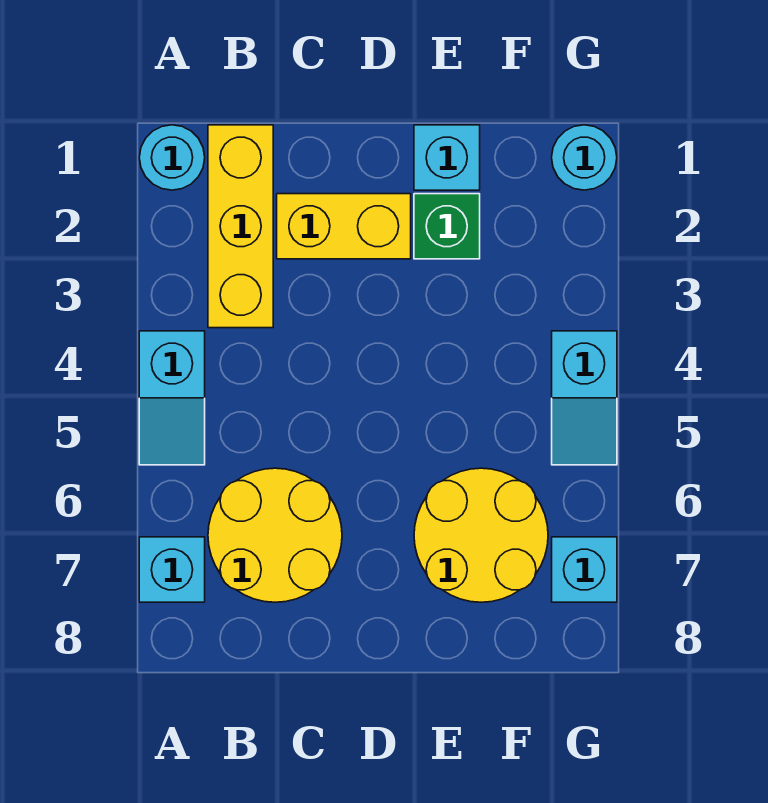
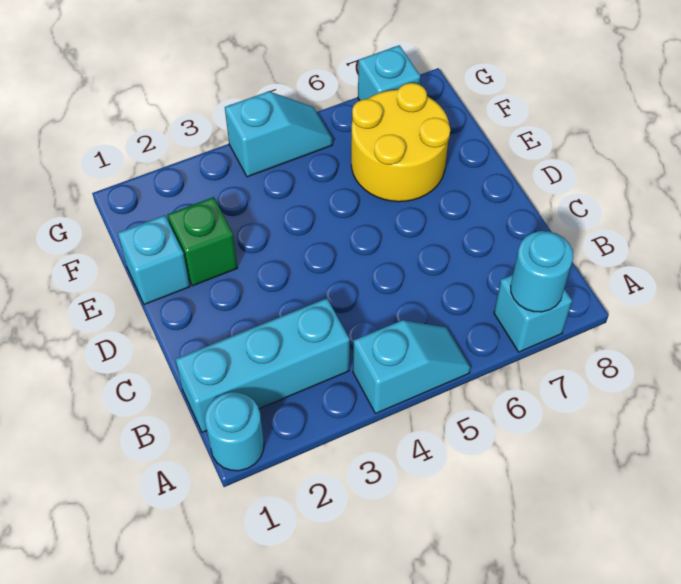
yellow brick B1:B3 level 1 -> cyan brick B1:B3 level 1
yellow round brick B6:C7 level 1 -> none
yellow brick C2:D2 level 1 -> none
cyan round brick G1 level 1 -> cyan round brick A7 level 2

